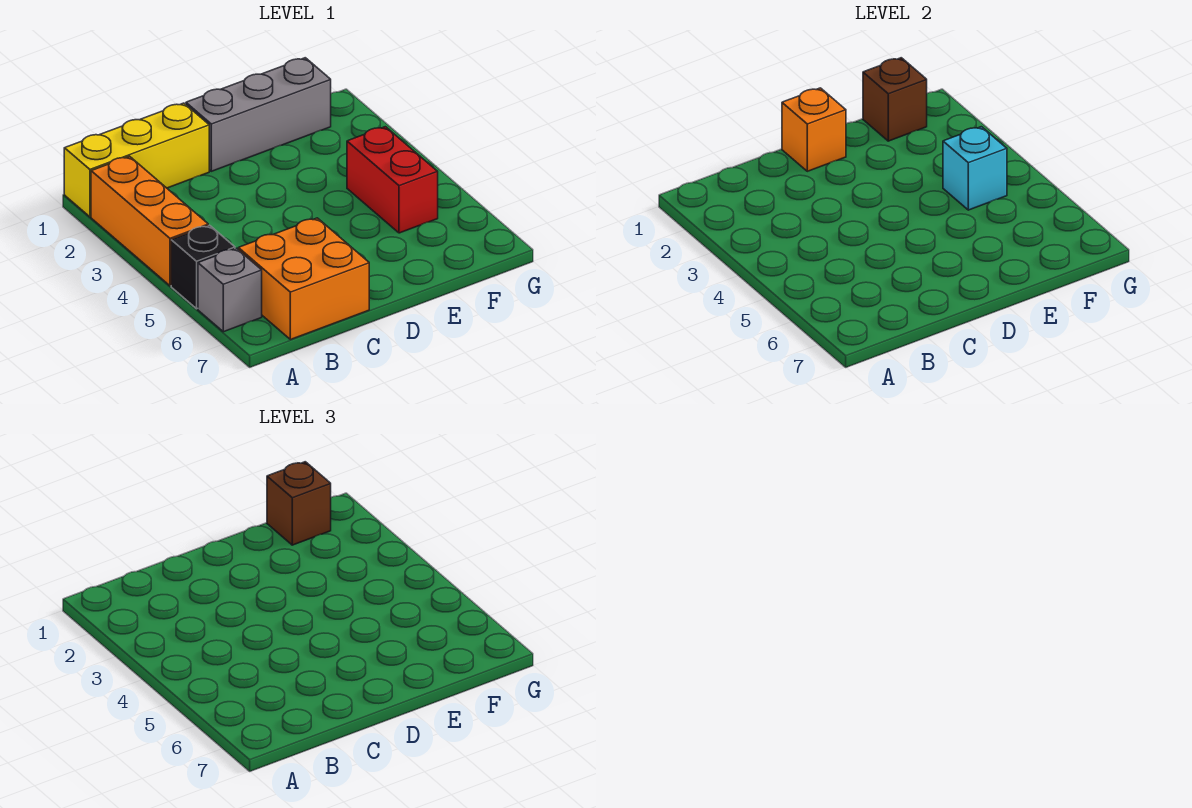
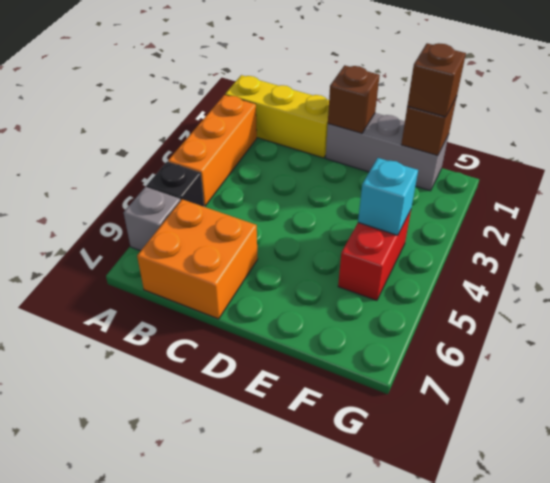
orange brick D1 level 2 -> brown brick D1 level 2

